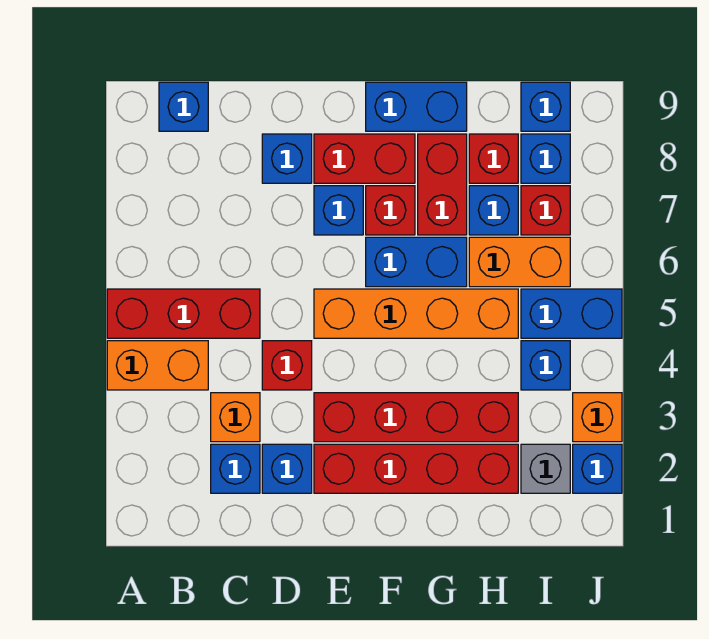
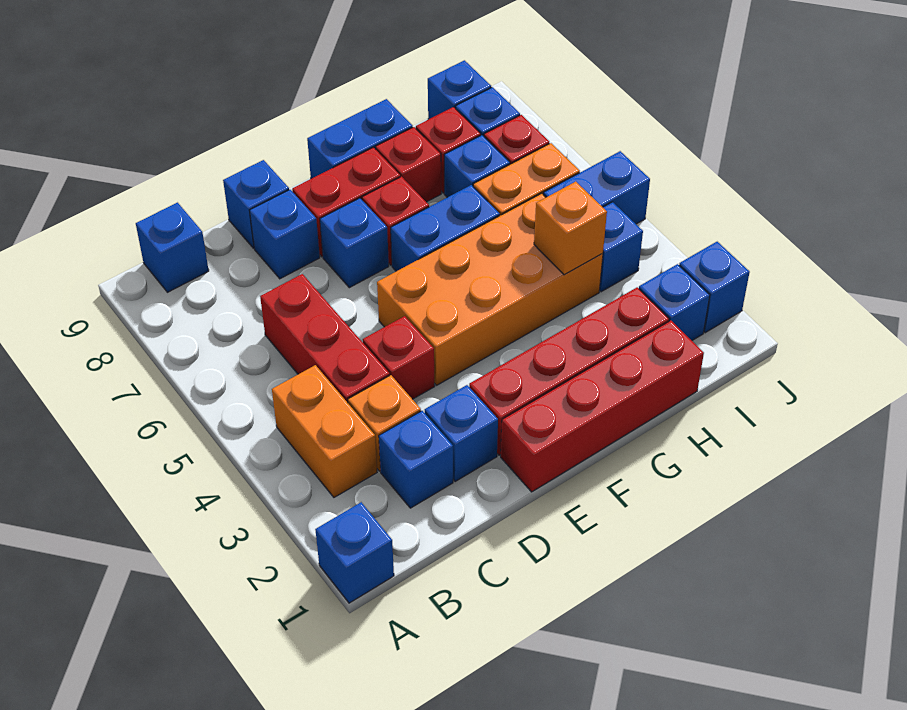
none -> blue brick A1 level 1
orange brick A4:B4 level 1 -> orange brick B3:B4 level 1
red brick A5:C5 level 1 -> red brick C4:C6 level 1
none -> blue brick D9 level 1
red brick E3:H3 level 1 -> red brick E1:H1 level 1
orange brick E5:H5 level 1 -> orange brick E4:H5 level 1
red brick G7:G8 level 1 -> red brick G8 level 1
grey brick I2 level 1 -> blue brick I2 level 1
orange brick J3 level 1 -> orange brick H4 level 2

